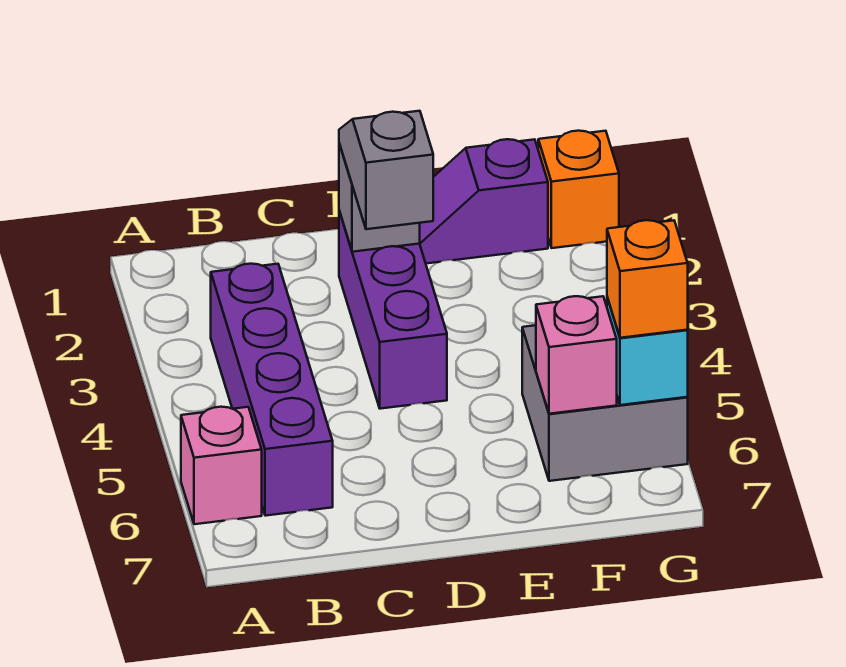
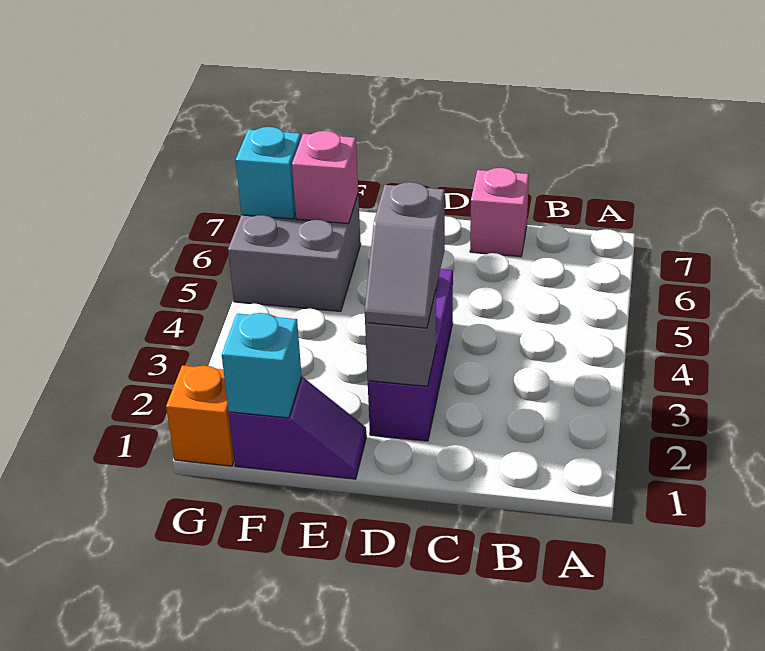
pink brick A6 level 1 -> pink brick C7 level 1
purple brick B3:B6 level 1 -> none
none -> cyan brick F1 level 2
orange brick G6 level 3 -> none

